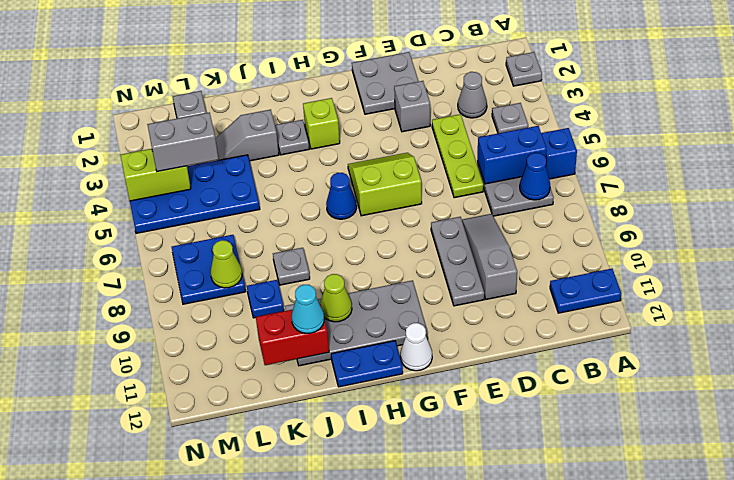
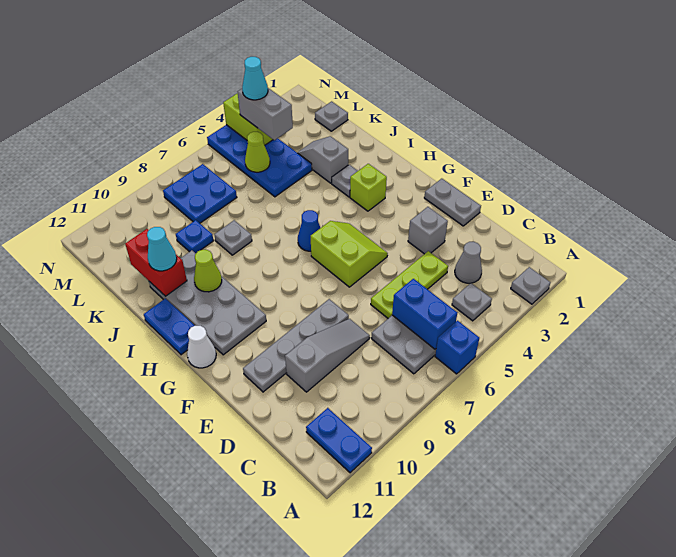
blue cone B7 level 2 -> none
grey plate E1:F2 level 1 -> grey plate E1:F1 level 1
grey plate E8:E10 level 1 -> grey plate E8:E11 level 1
lime cone L8 level 2 -> lime cone L5 level 2
none -> cyan cone M4 level 4

